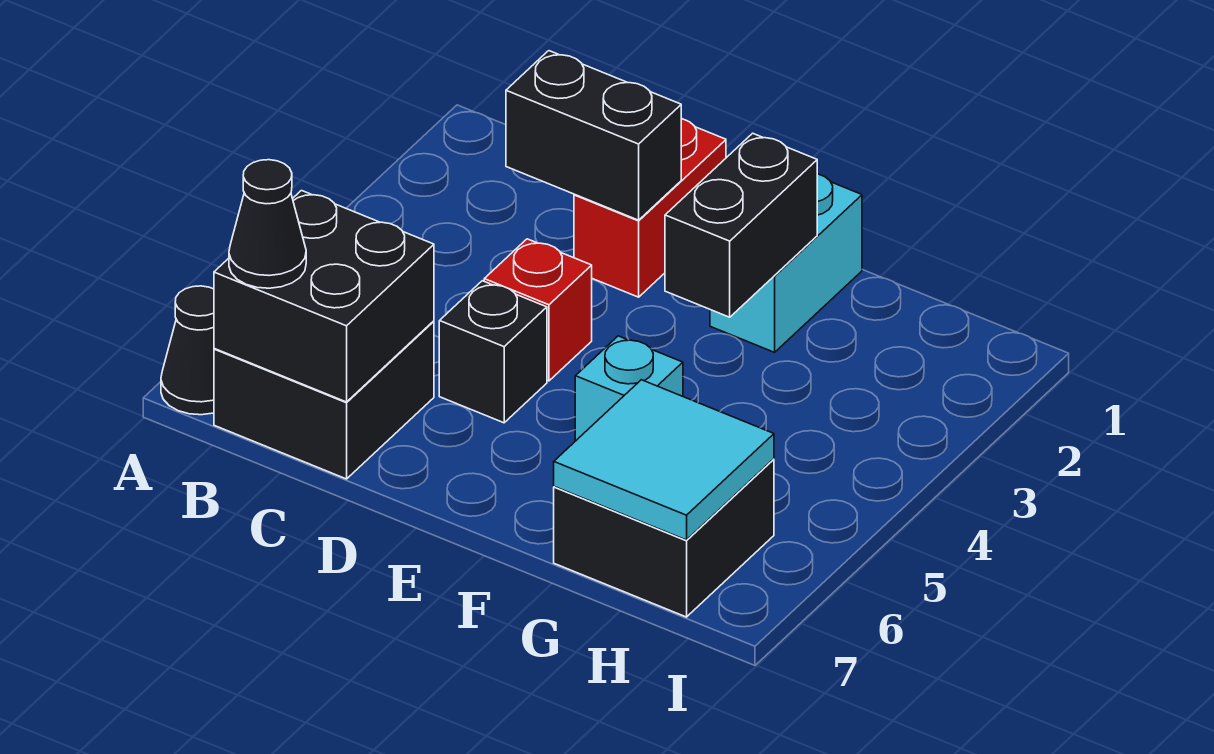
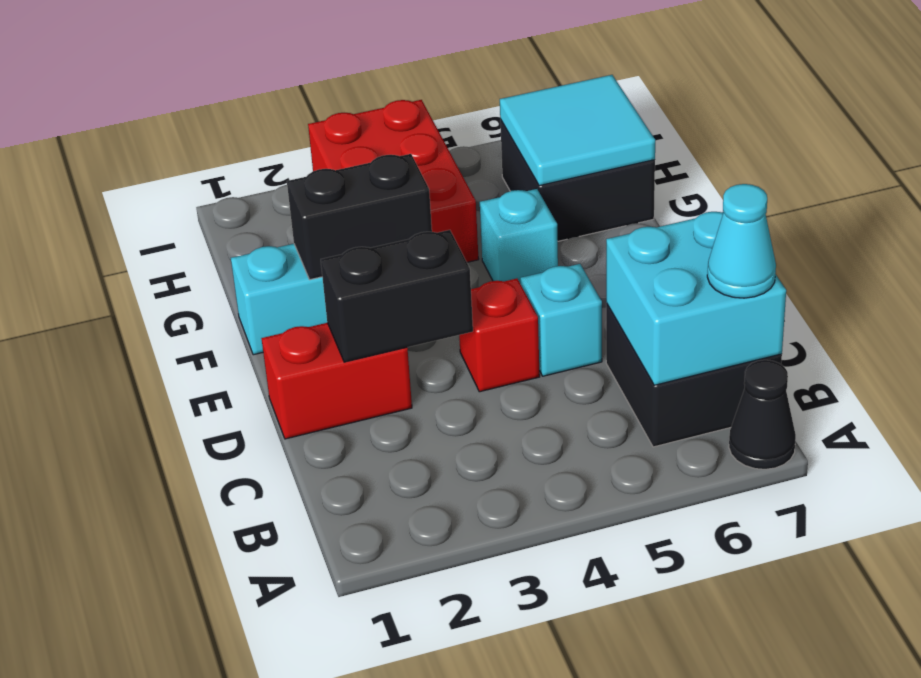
black brick B6:C7 level 2 -> cyan brick B6:C7 level 2
black cone B7 level 3 -> cyan cone B7 level 3
black brick C2:D2 level 2 -> black brick D2:D3 level 2
black brick D5 level 1 -> cyan brick D5 level 1
none -> red brick G3:I4 level 1

